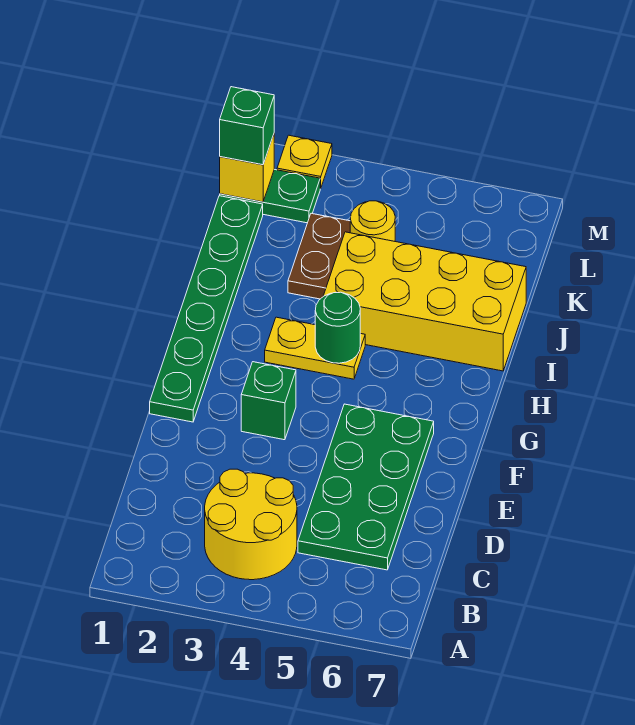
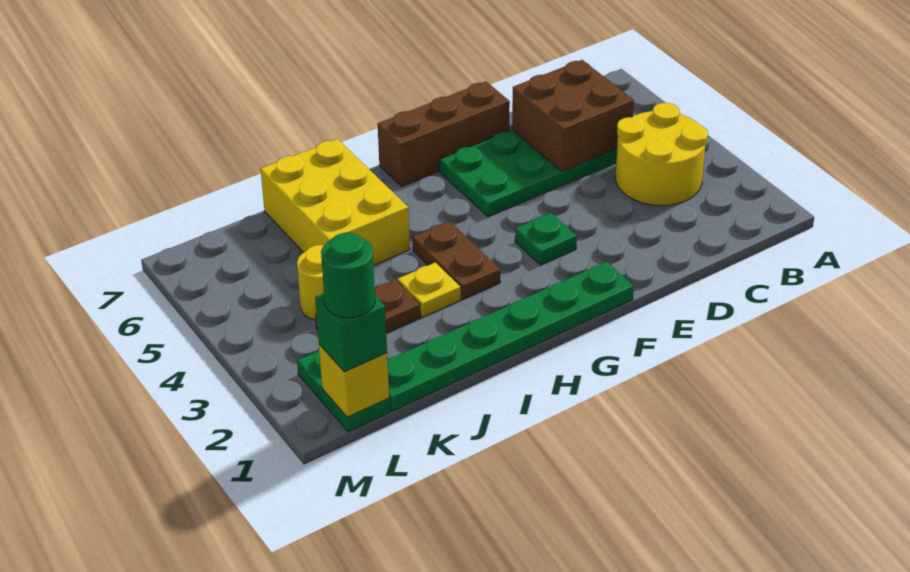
none -> brown brick C5:D6 level 2
none -> brown brick E7:G7 level 1
green brick F3 level 1 -> green plate F3 level 1
yellow plate H3:H4 level 1 -> brown plate H3:H4 level 1
green round brick H4 level 2 -> green round brick L1 level 4
yellow brick I4:J7 level 1 -> yellow brick I5:J7 level 1
yellow plate M2 level 1 -> yellow plate I3 level 1

